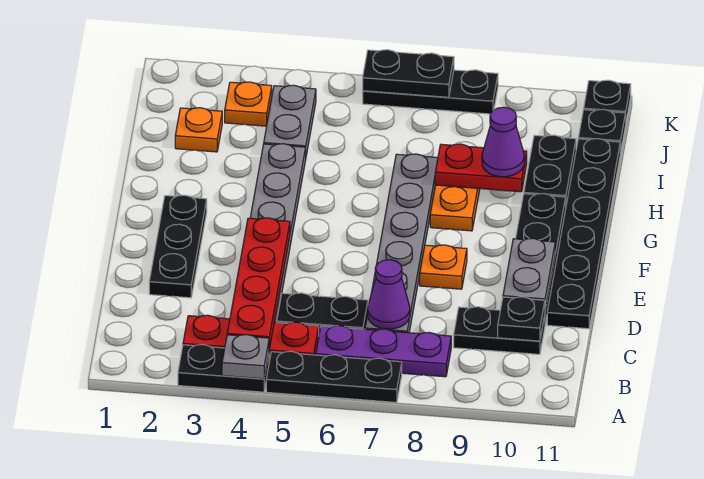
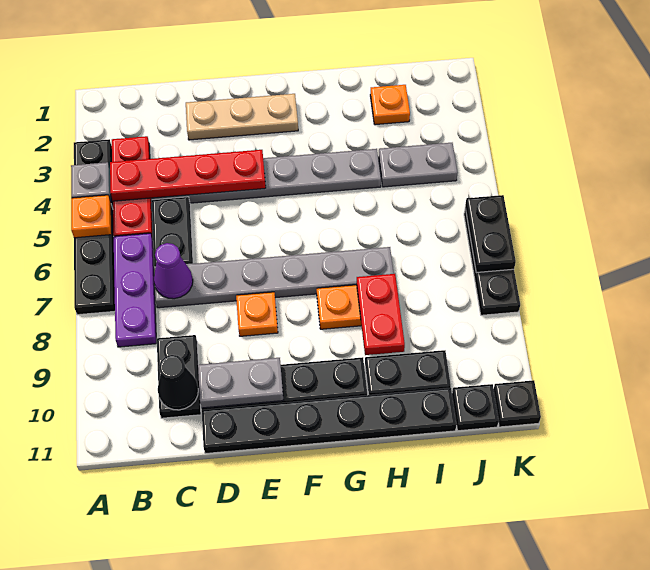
black plate C10 level 2 -> black cone C10 level 2
black plate D2:F2 level 1 -> tan plate D2:F2 level 1
purple cone H9 level 3 -> none
orange plate J3 level 1 -> orange plate A5 level 2

